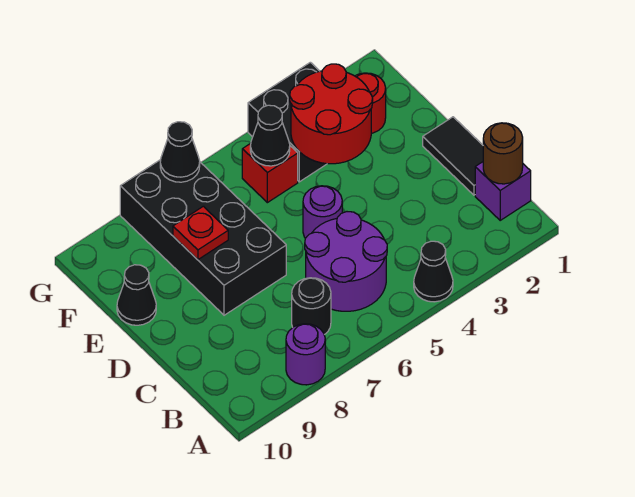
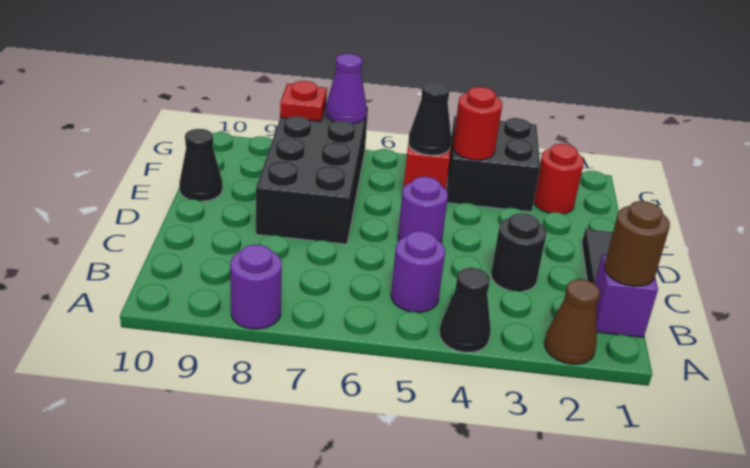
none -> brown cone A2 level 1
purple round brick B5:C6 level 1 -> purple round brick B5 level 1
black round brick B7 level 1 -> black round brick C3 level 1
red round brick E3:F4 level 2 -> red round brick F4 level 2
red plate E8 level 2 -> red plate G8 level 2
black cone G7 level 2 -> purple cone G7 level 2

